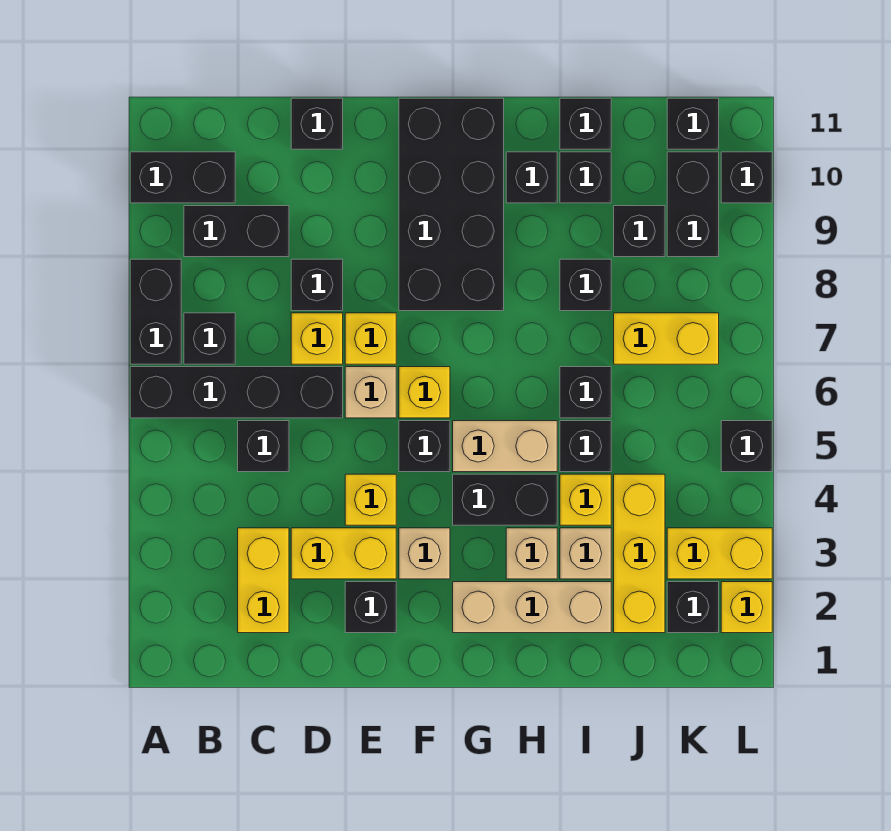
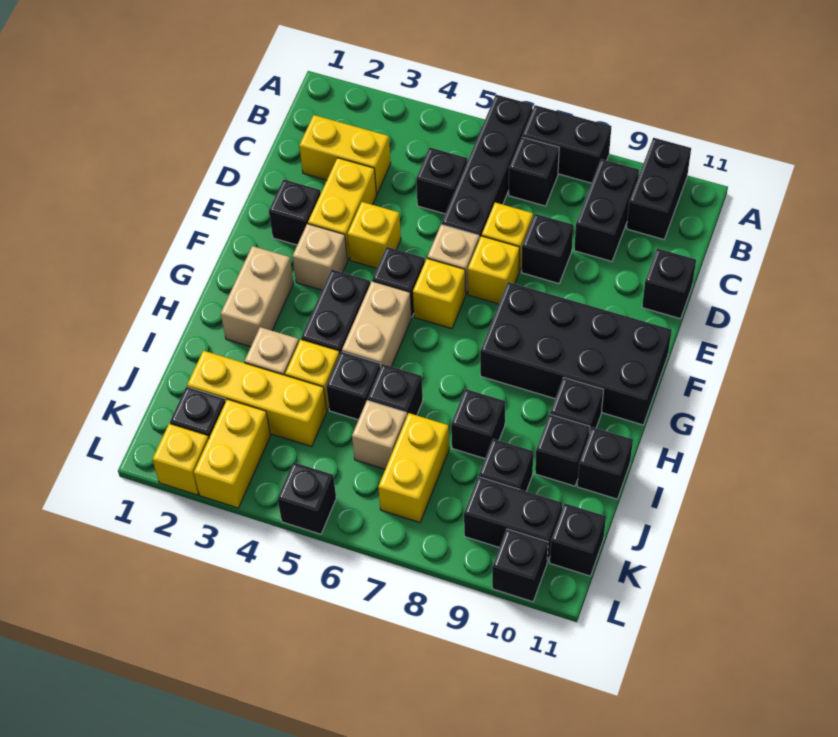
tan brick G2:I2 level 1 -> tan brick G2:H2 level 1
tan brick H3 level 1 -> tan brick J6 level 1

